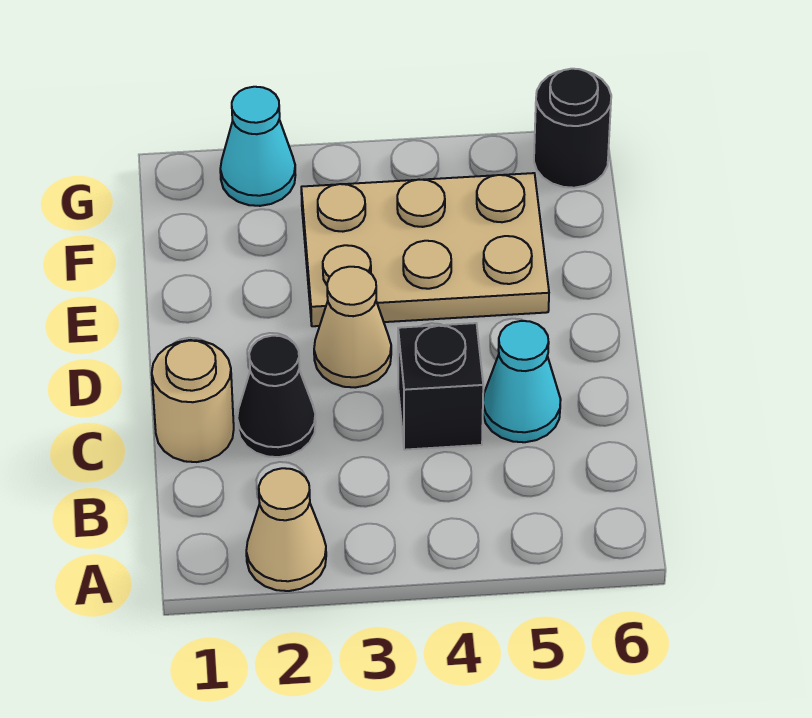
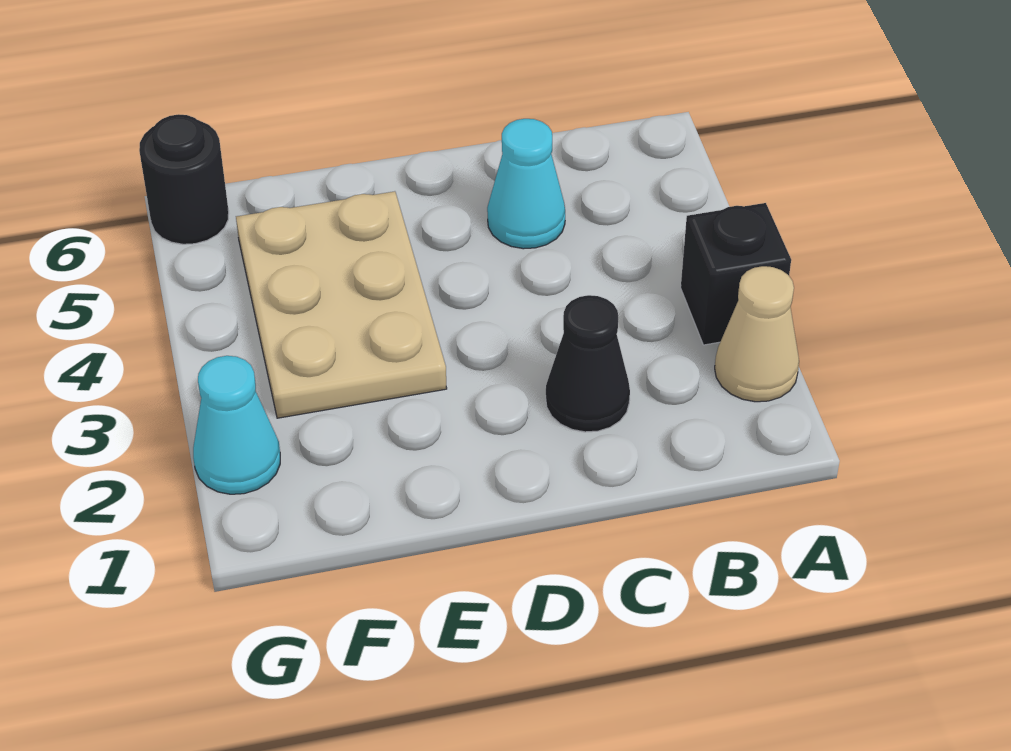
tan round brick C1 level 1 -> none
black brick C4 level 1 -> black brick A3 level 1
tan cone D3 level 1 -> none

